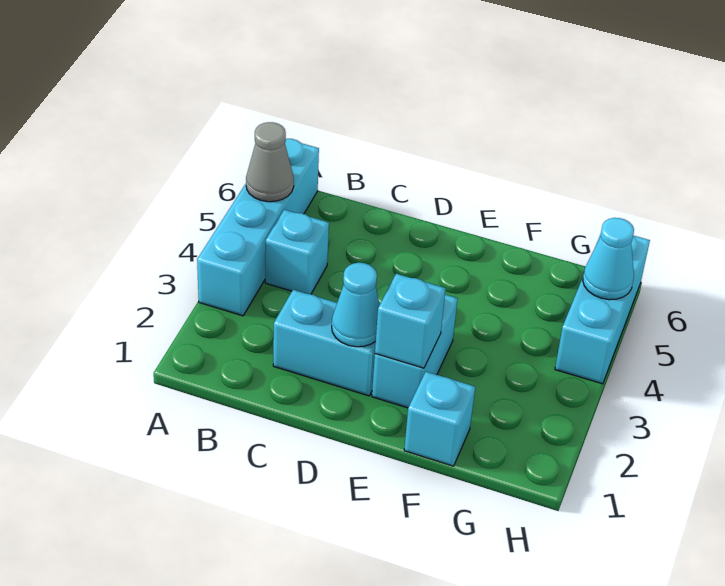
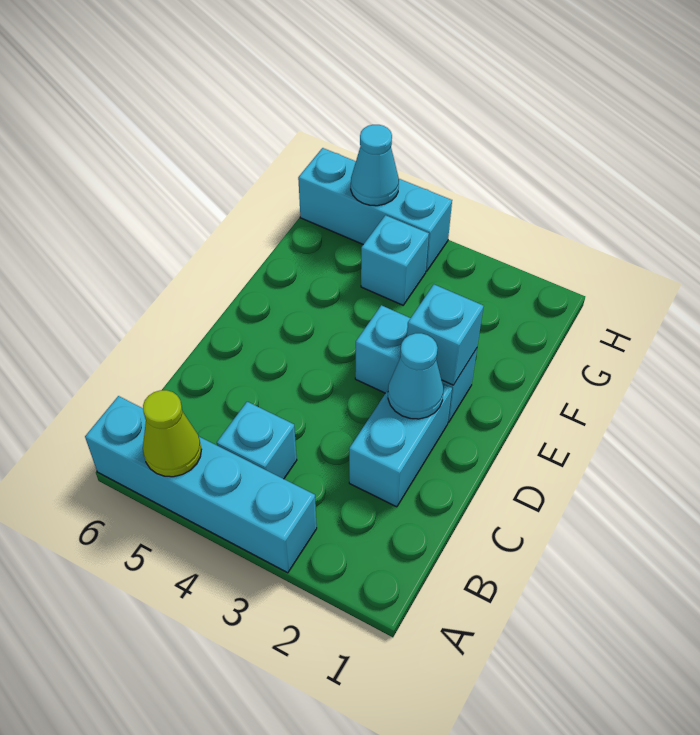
grey cone A5 level 2 -> lime cone A5 level 2
cyan brick F1 level 1 -> cyan brick G4 level 1

